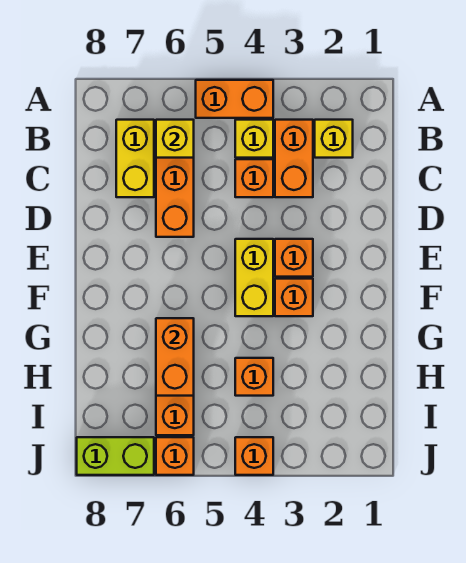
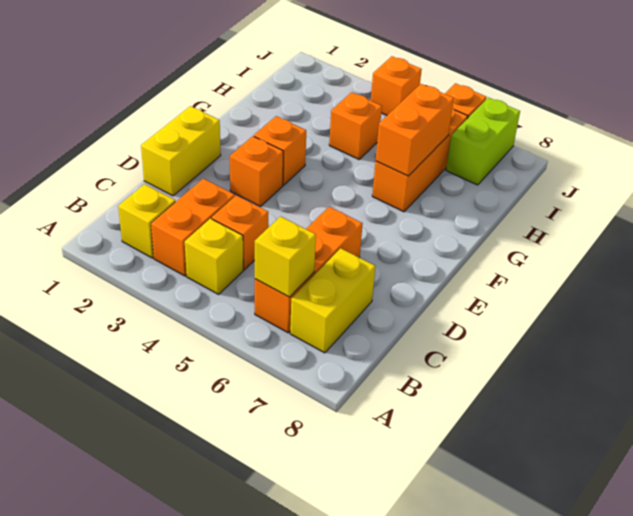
orange brick A4:A5 level 1 -> none
yellow brick E4:F4 level 1 -> yellow brick D1:E1 level 1
lime brick J7:J8 level 1 -> lime brick I7:J7 level 1

